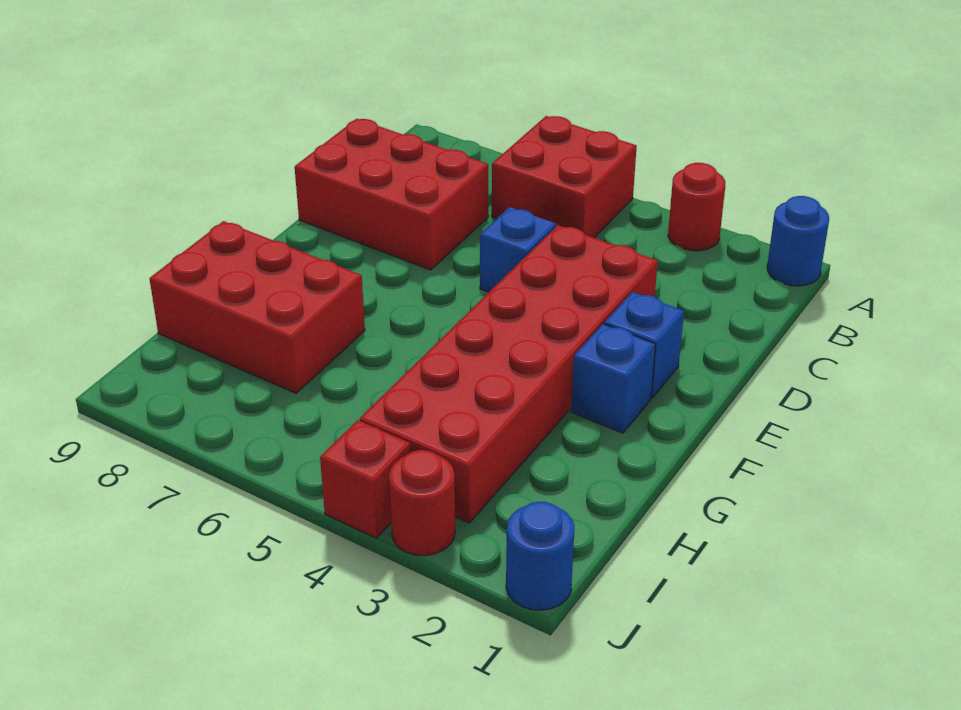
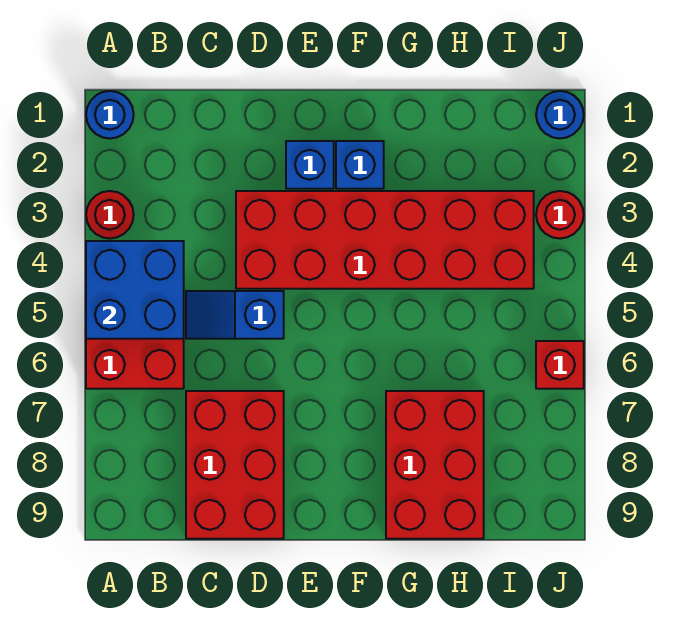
none -> blue brick A4:B5 level 2
red brick J4 level 1 -> red brick J6 level 1

